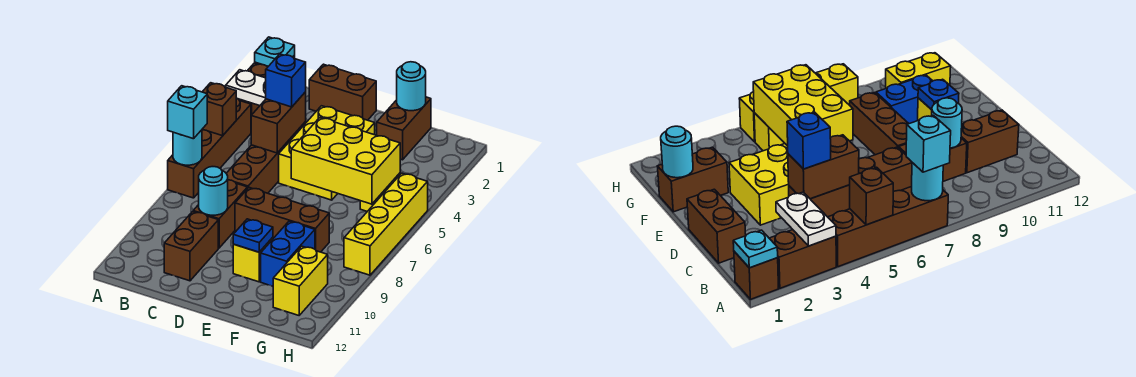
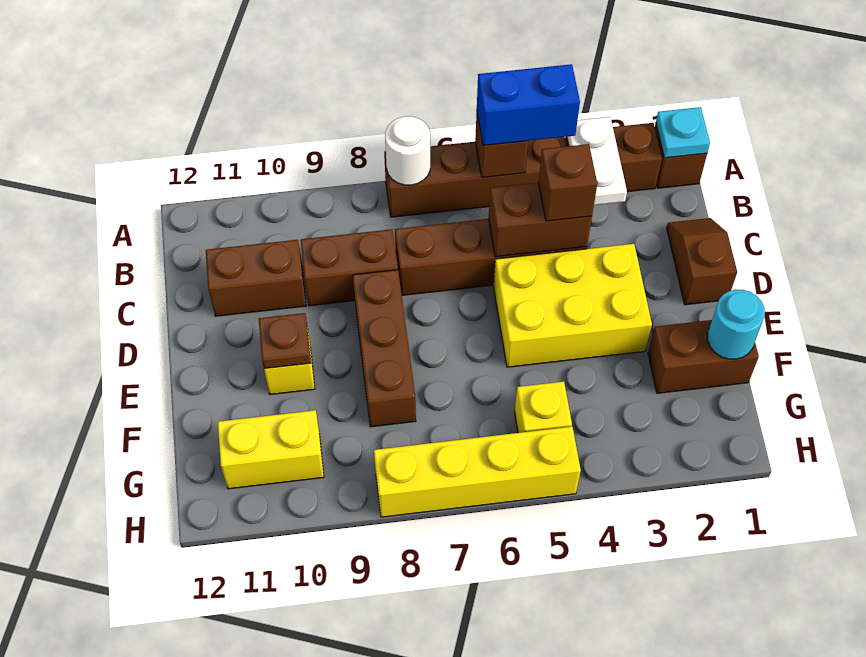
cyan round brick A7 level 2 -> white round brick A7 level 2
cyan brick A7 level 3 -> none
brown brick C1:D1 level 1 -> brown slope C1:D1 level 1 top D
blue brick C4 level 3 -> brown brick C4 level 3
cyan round brick C9 level 2 -> none
yellow brick E5:G6 level 2 -> none
blue plate E10 level 2 -> brown plate E10 level 2
blue brick F9:F10 level 1 -> blue brick A4:A5 level 3

